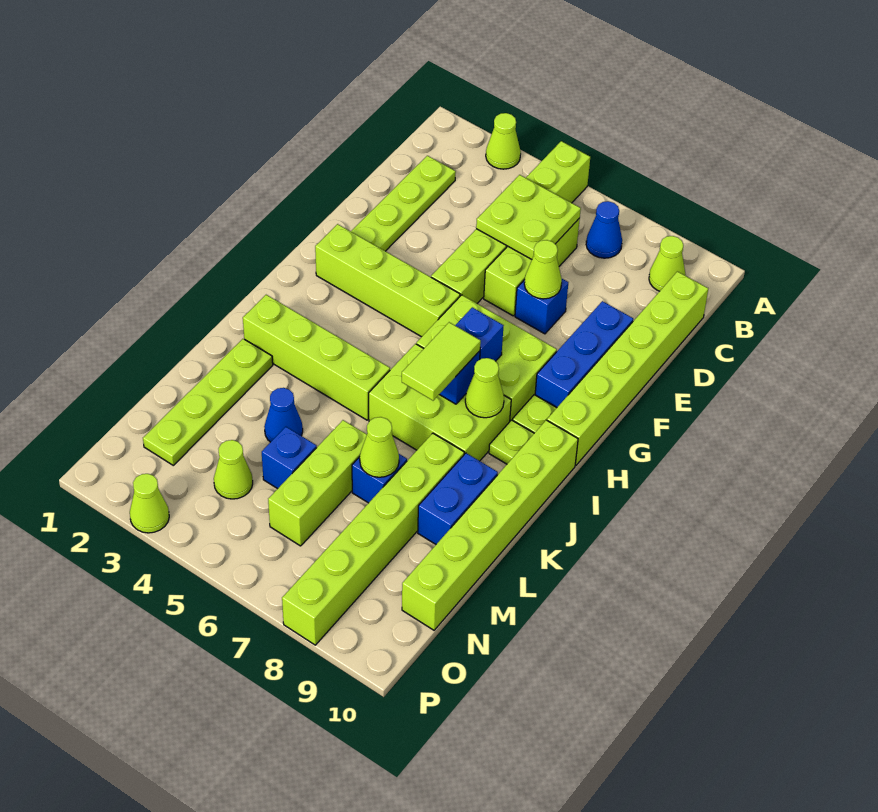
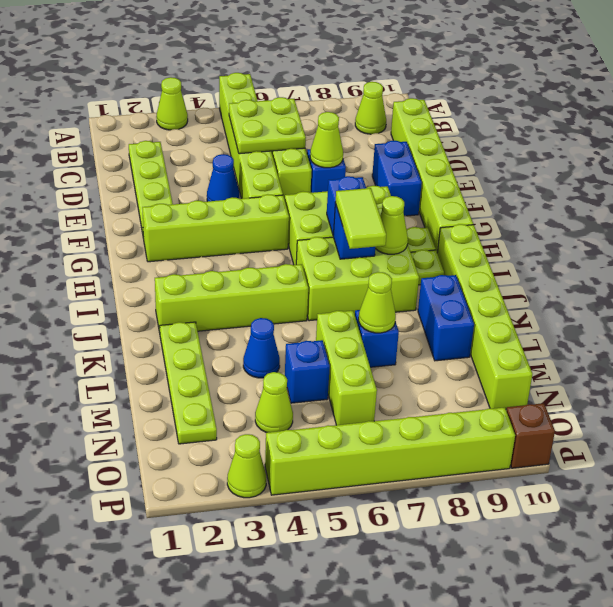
blue cone B7 level 1 -> blue cone E4 level 1
blue brick E9:G9 level 1 -> blue brick E9:F9 level 1
lime brick K8:P8 level 1 -> lime brick P4:P9 level 1
none -> brown brick P10 level 1

